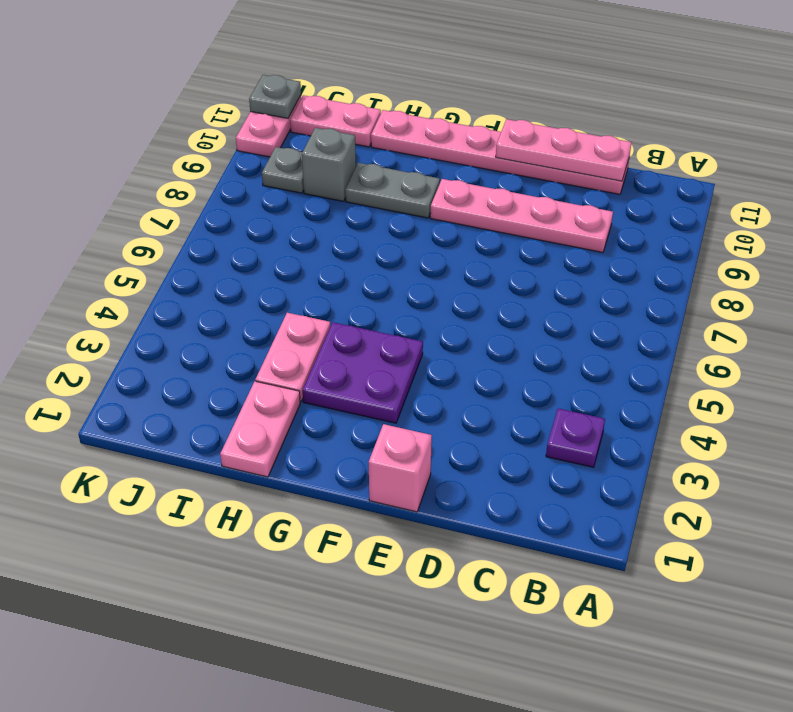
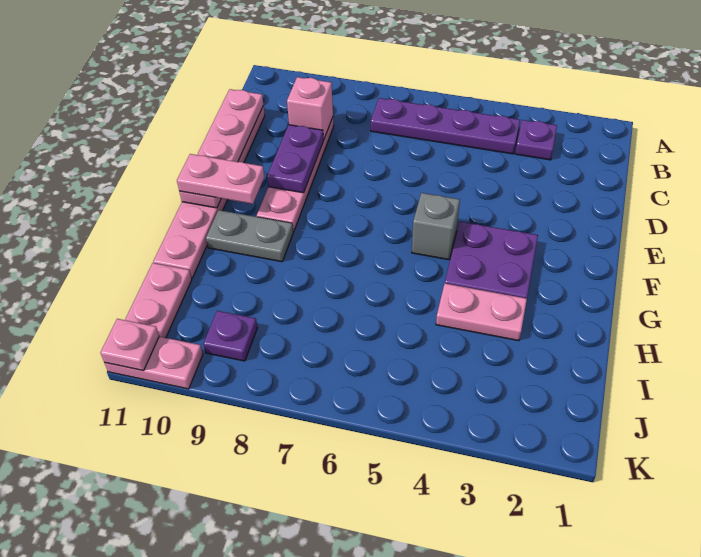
none -> purple plate B4:B7 level 1
pink plate C11:E11 level 2 -> pink plate C11:F11 level 2
none -> purple plate D9:E9 level 2
pink brick E1 level 1 -> pink brick C9 level 2
grey plate G9:H9 level 1 -> grey plate G9:G10 level 1
pink plate H1:H2 level 1 -> pink plate F10:F11 level 3
grey brick I9 level 1 -> grey brick F5 level 1
grey plate J9 level 1 -> purple plate J9 level 1
grey plate K11 level 2 -> pink plate K11 level 2

